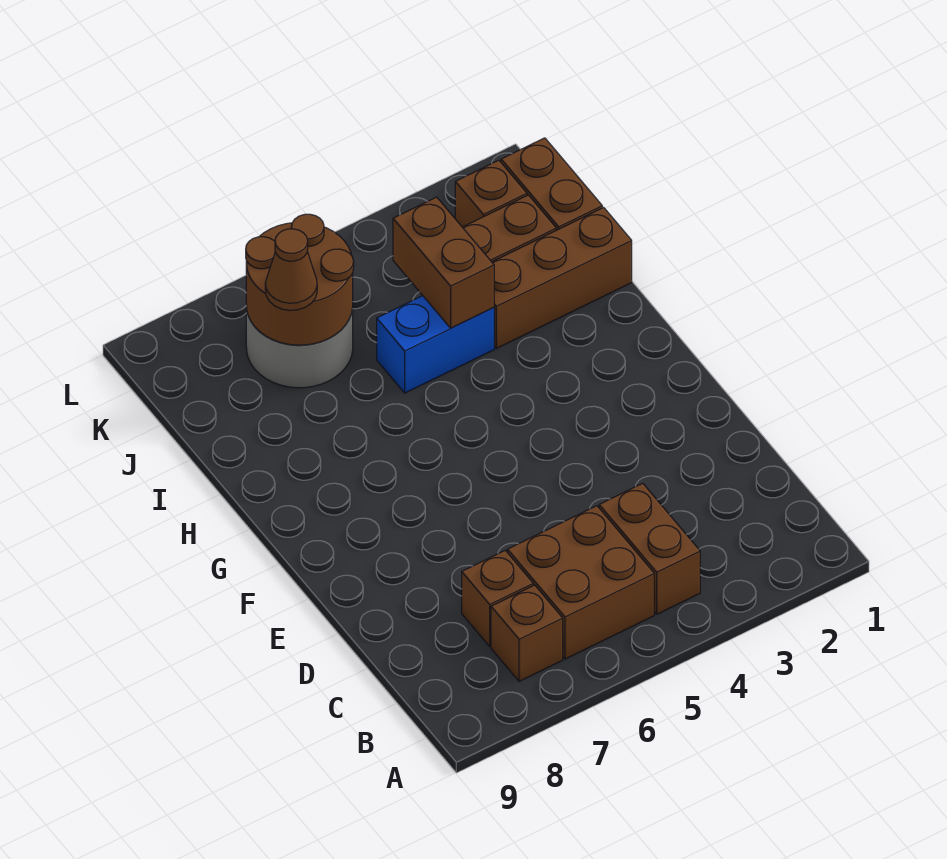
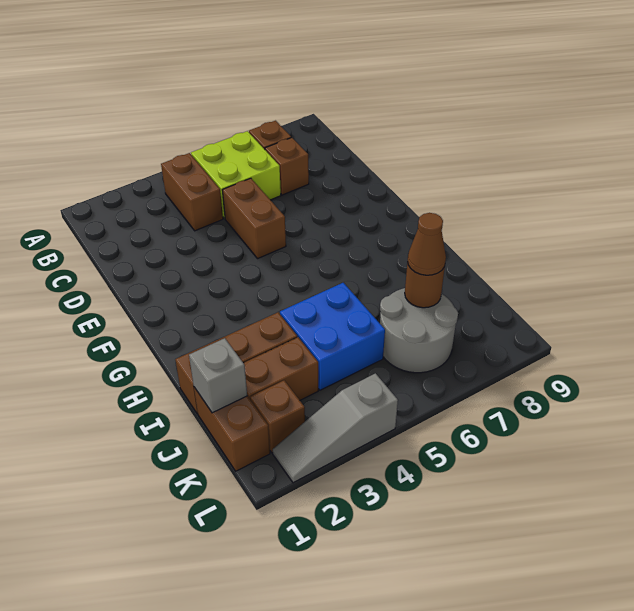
brown brick B5:C6 level 1 -> lime brick B5:C6 level 1
blue brick I4:I5 level 1 -> blue brick I4:J5 level 1
brown brick I4:J4 level 2 -> brown brick D5:E5 level 1
none -> grey brick J1 level 2
brown round brick J6:K7 level 2 -> brown round brick J7 level 2
none -> grey slope L2:L4 level 1 top 4

